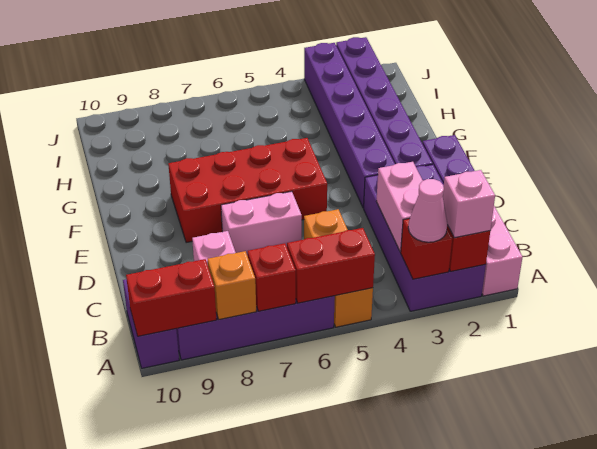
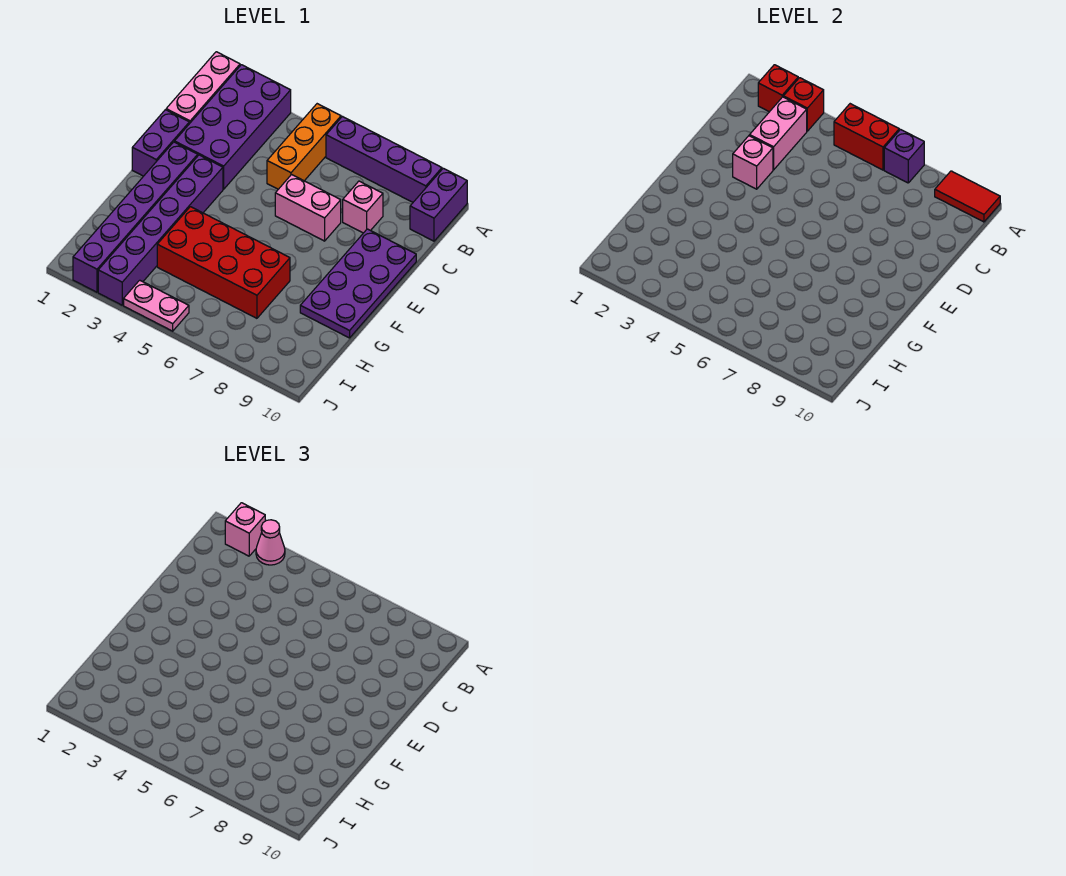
red brick A7 level 2 -> purple brick A7 level 2
orange brick A8 level 2 -> none
red brick A9:A10 level 2 -> red tile A9:A10 level 2
none -> pink brick D3 level 2
none -> purple plate D9:G10 level 1
red brick E5:F8 level 1 -> red brick G4:H7 level 1
none -> pink plate J4:J5 level 1

